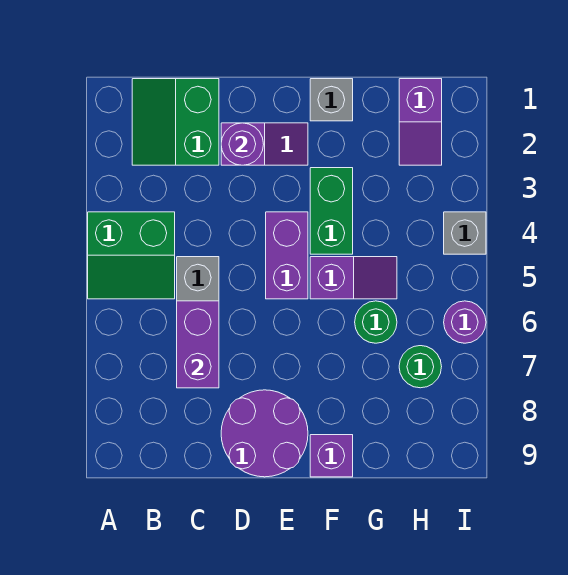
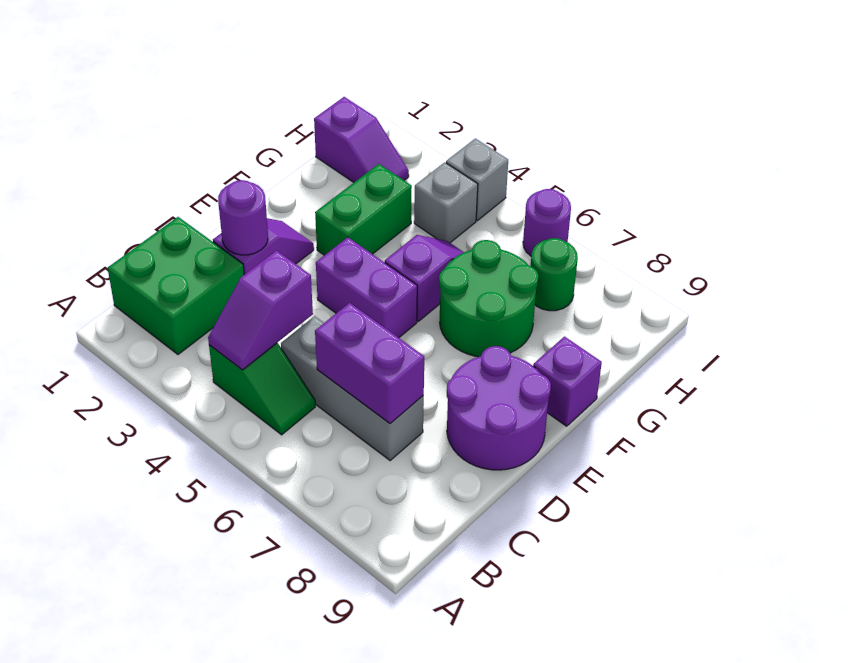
green slope A4:B5 level 1 top 4 -> green slope B4:B5 level 1 top 4
green slope B1:C2 level 1 top C -> green brick B1:C2 level 1
none -> purple slope B4:C4 level 2 top C
grey brick F1 level 1 -> grey brick H4 level 1
green brick F3:F4 level 1 -> green brick F3:G3 level 1
green round brick G6 level 1 -> green round brick F6:G7 level 1

